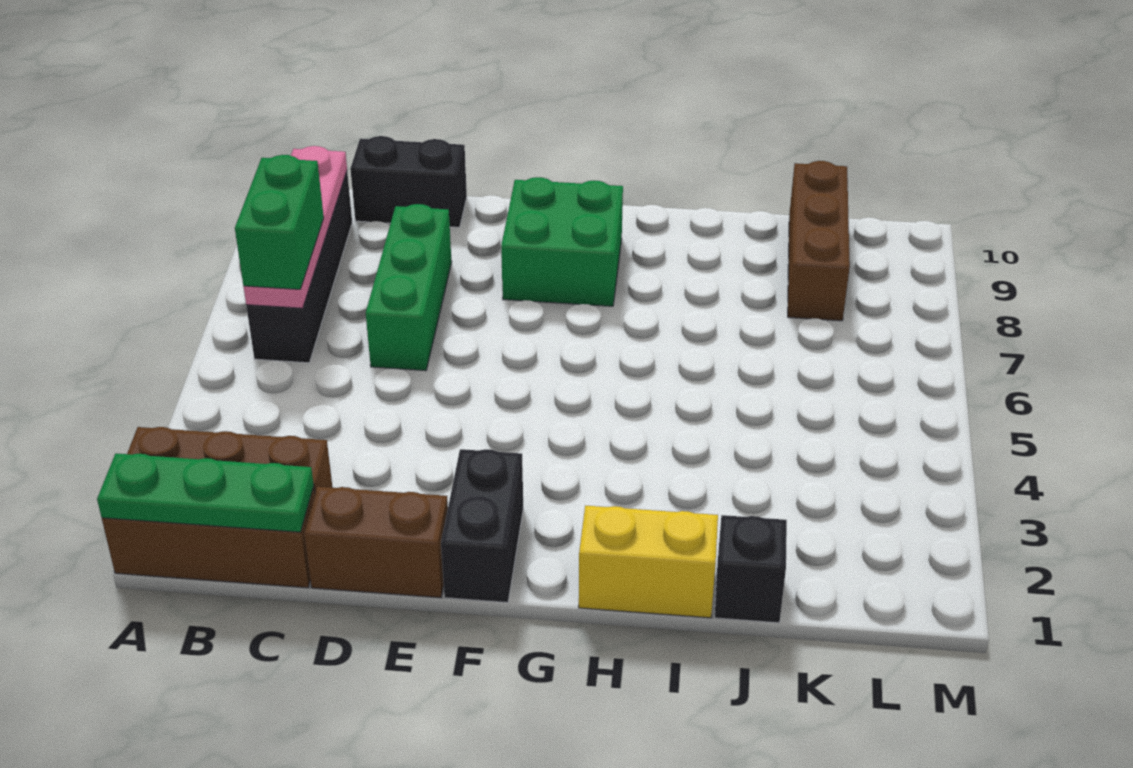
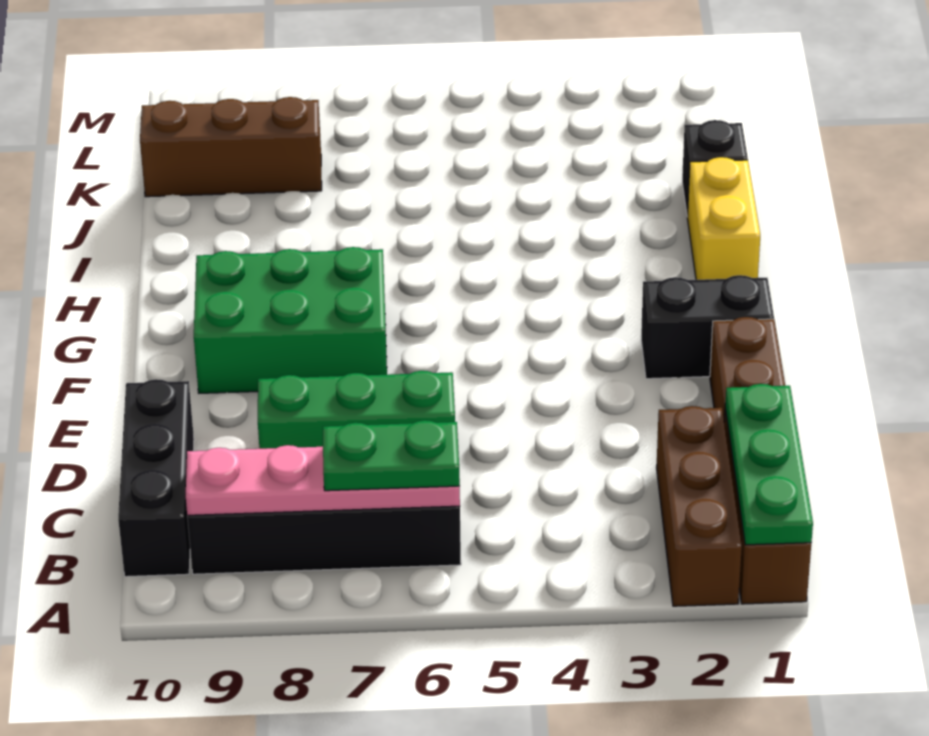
green brick B6:B7 level 3 -> green plate B6:B7 level 3
black brick C10:D10 level 1 -> black brick B10:D10 level 1
green brick F8:G9 level 1 -> green brick F7:G9 level 1

